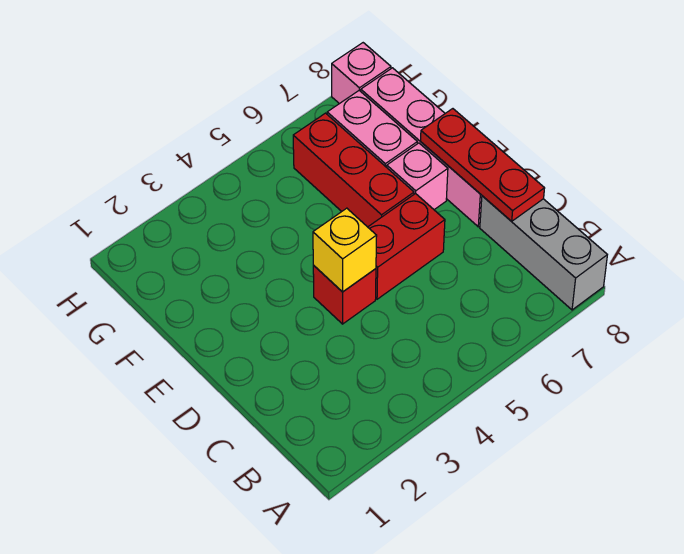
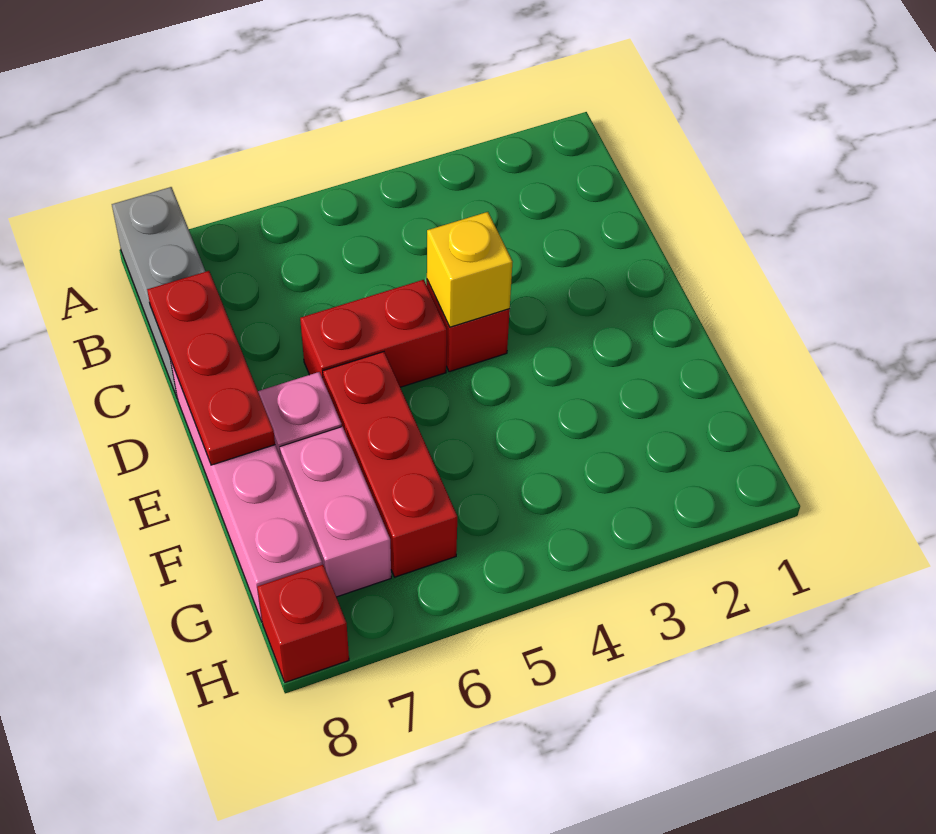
pink brick H8 level 1 -> red brick H8 level 1

